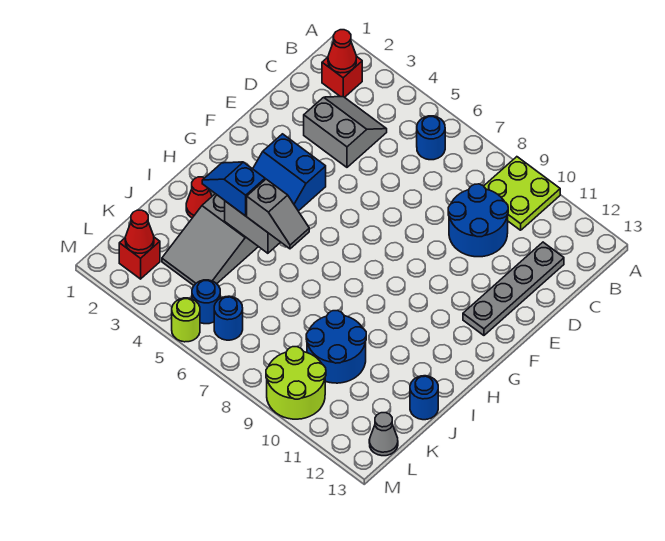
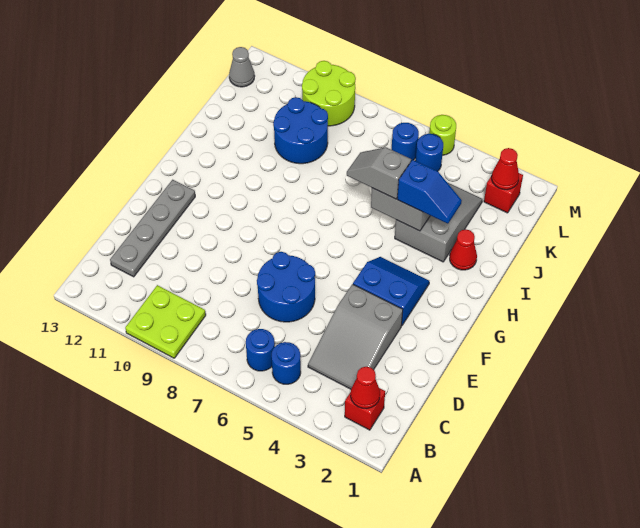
grey slope C3:D4 level 1 top D -> grey slope C3:E4 level 1 top E
blue round brick C9:D10 level 1 -> blue round brick D6:E7 level 1
blue round brick J13 level 1 -> blue round brick B5 level 1

